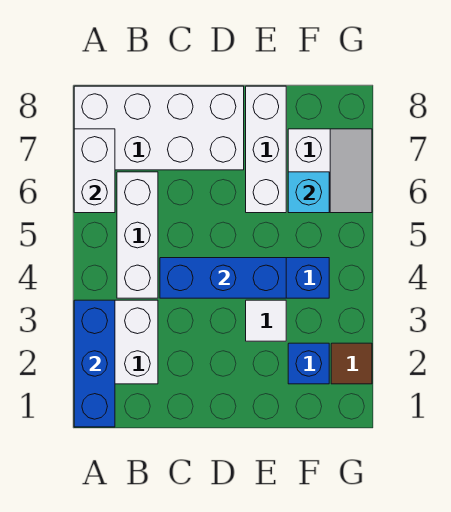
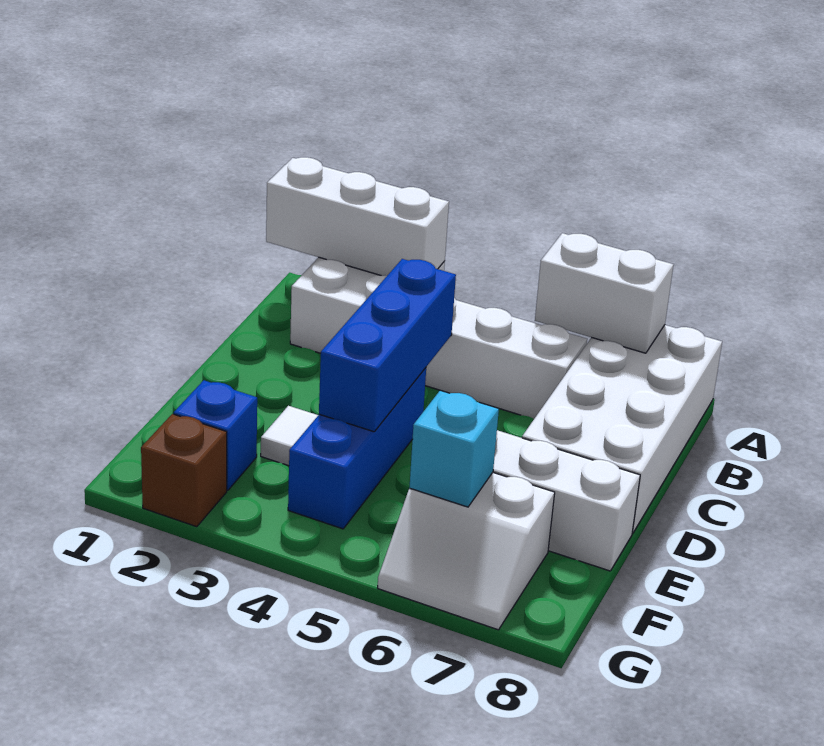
blue brick A1:A3 level 2 -> white brick A1:A3 level 2
brown tile G2 level 1 -> brown brick G2 level 1

